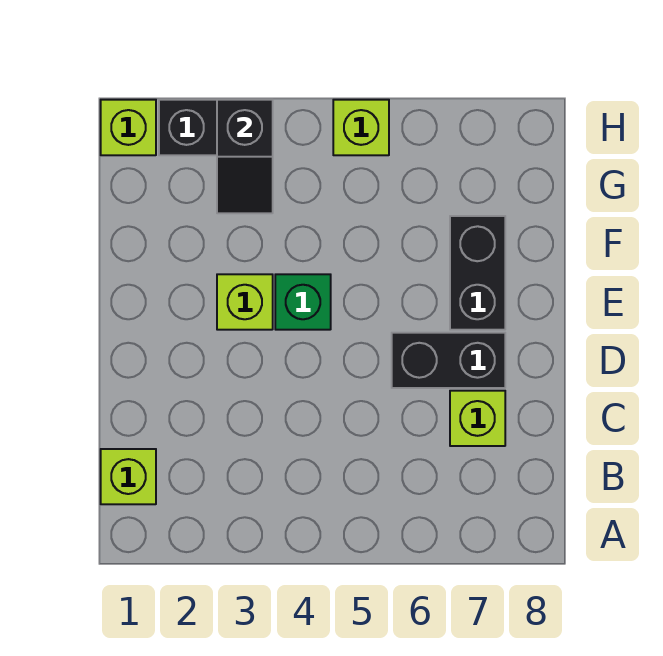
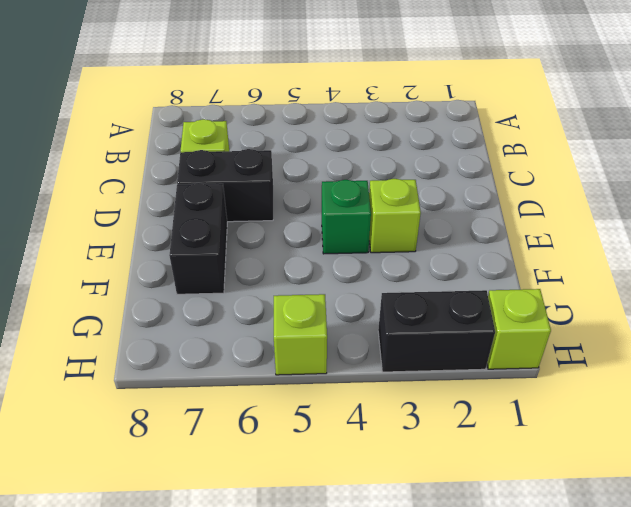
lime brick B1 level 1 -> none
black slope G3:H3 level 2 top H -> none

